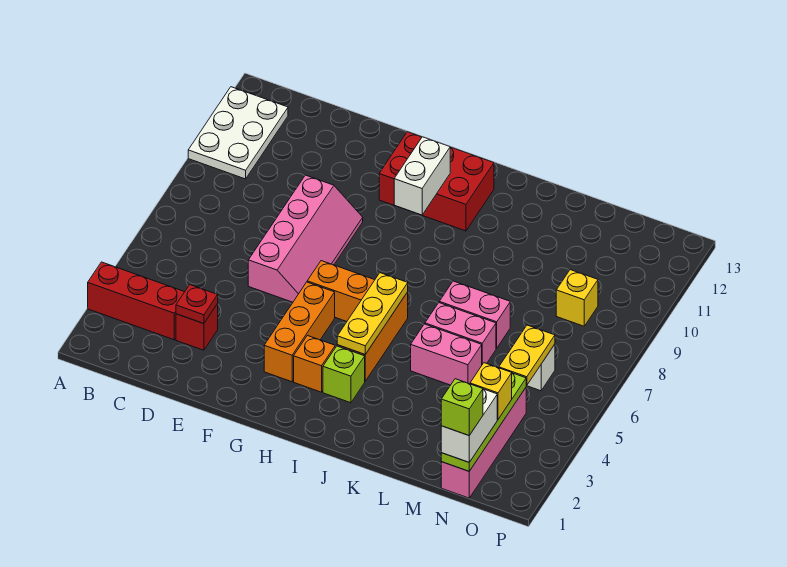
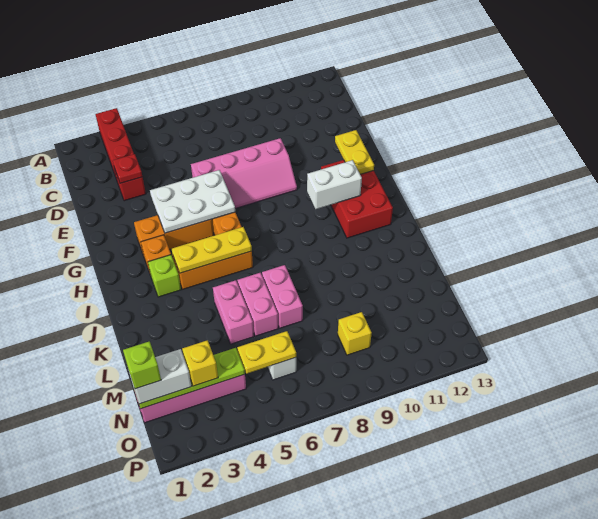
white plate A10:B12 level 1 -> white plate F4:G6 level 2
none -> yellow plate F12:G12 level 2

